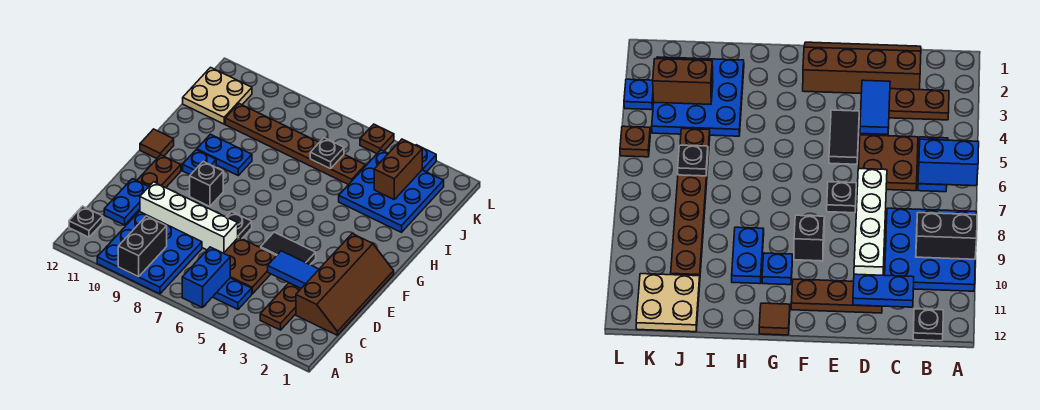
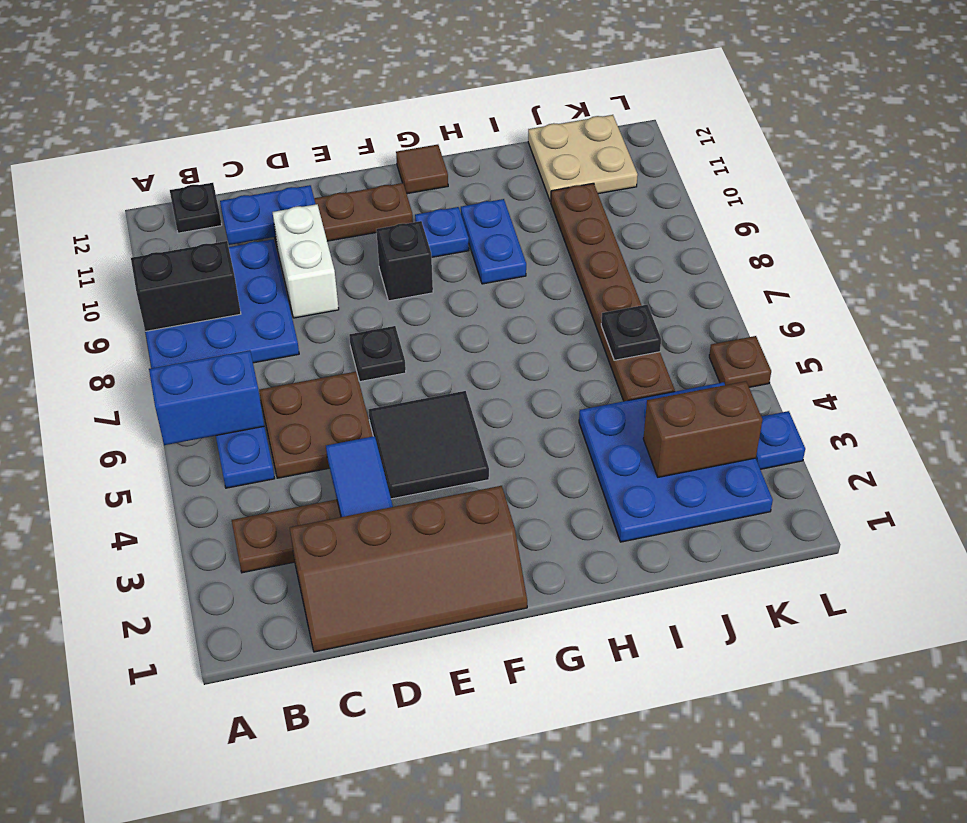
white brick D7:D10 level 1 -> white brick D9:D10 level 1
black tile E4:E5 level 1 -> black tile E4:F5 level 1

